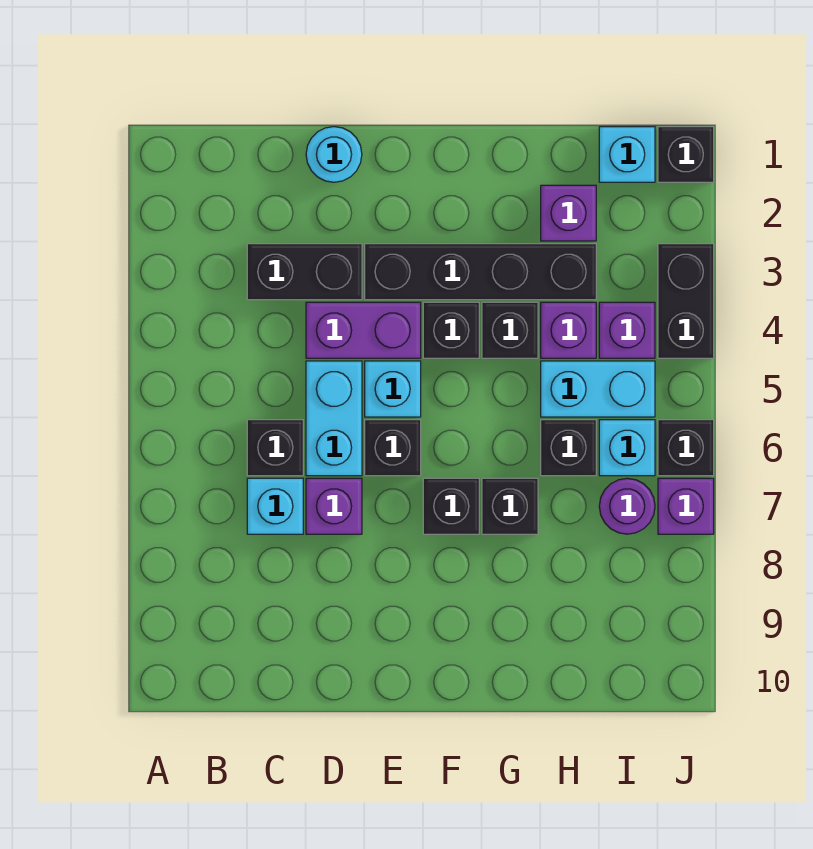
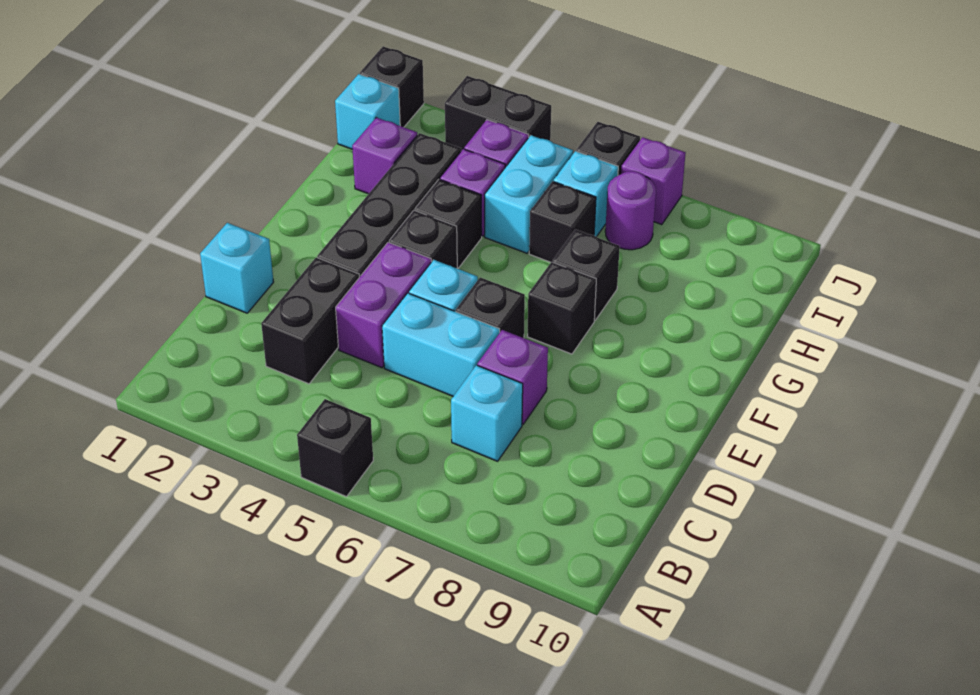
black brick C6 level 1 -> black brick A5 level 1
cyan round brick D1 level 1 -> cyan brick D1 level 1

